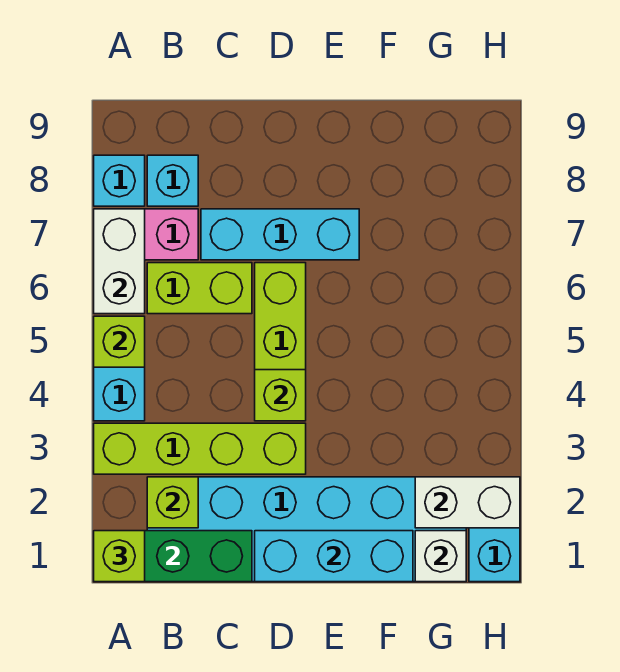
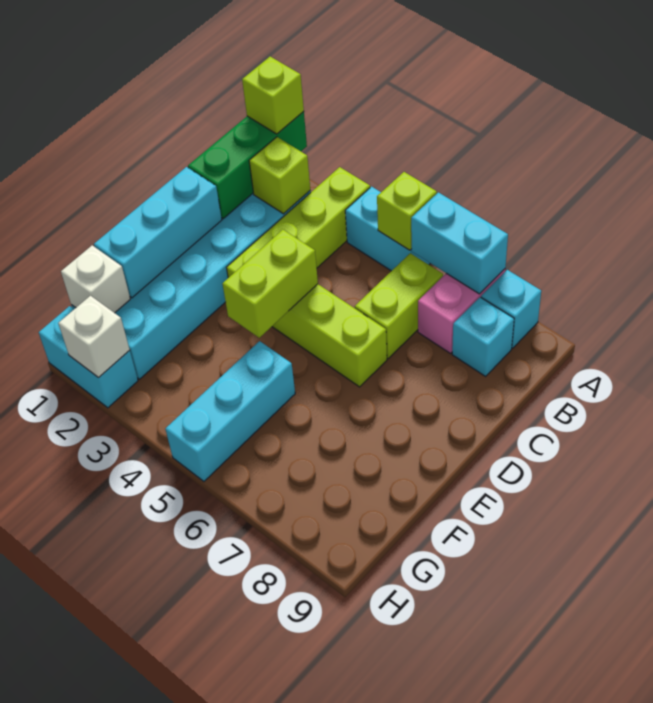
white brick A6:A7 level 2 -> cyan brick A6:A7 level 2
cyan brick C7:E7 level 1 -> cyan brick F5:H5 level 1
lime brick D4 level 2 -> lime brick D4:E4 level 2
white brick G2:H2 level 2 -> white brick H2 level 2

